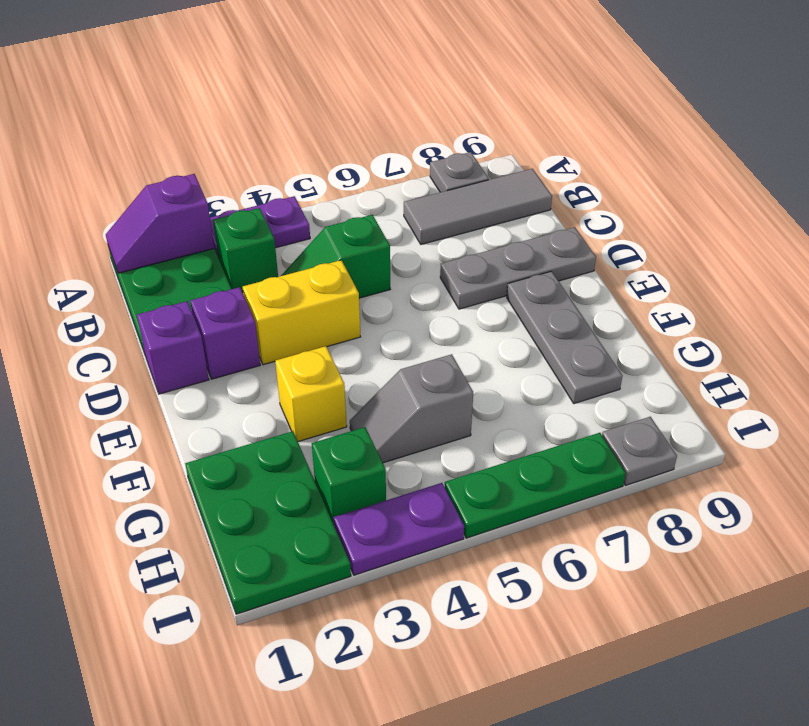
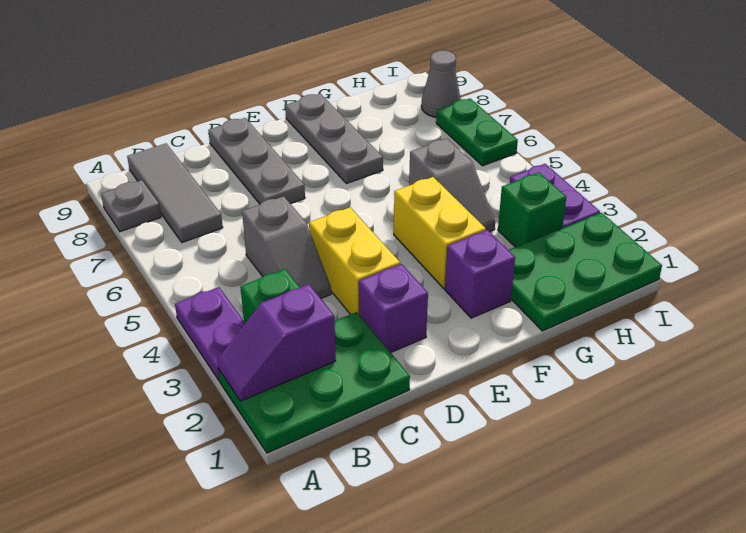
purple slope A1:A2 level 2 top 2 -> purple slope A2:B2 level 2 top B
green slope C4:C5 level 1 top 5 -> grey slope C4:C5 level 1 top 5
purple brick D1 level 1 -> purple brick F2 level 1
grey plate E8:G8 level 1 -> grey plate F7:F9 level 1
yellow brick F3 level 1 -> yellow brick F3:F4 level 1
green plate I5:I7 level 1 -> green plate I6:I7 level 1
grey plate I8 level 1 -> grey cone I8 level 1

